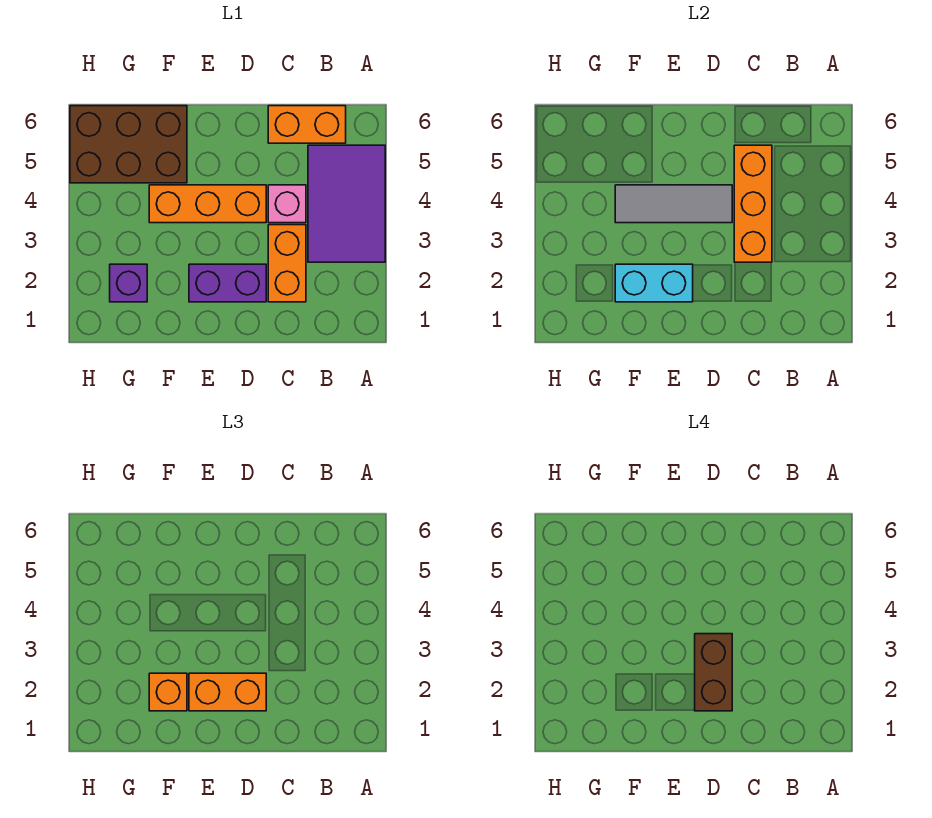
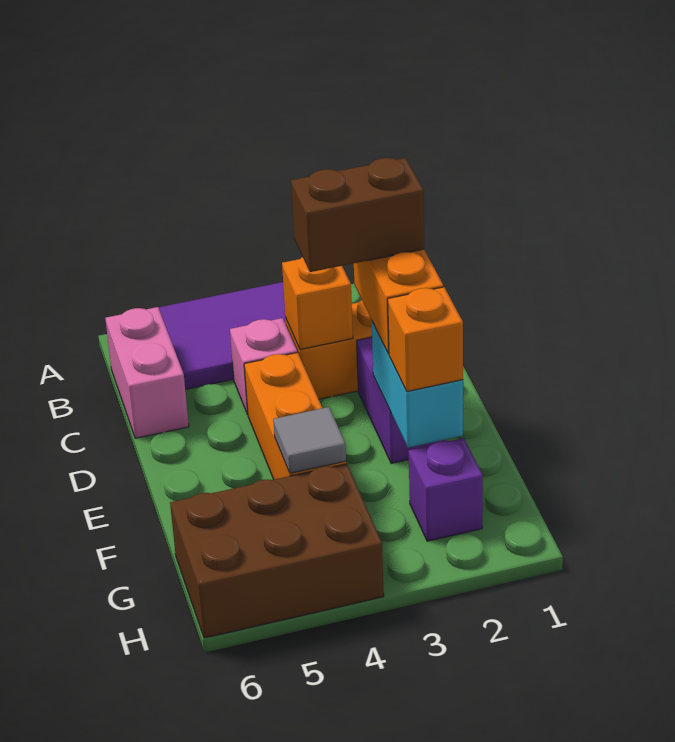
orange brick B6:C6 level 1 -> pink brick B6:C6 level 1
orange brick C3:C5 level 2 -> orange brick C3 level 2
grey tile D4:F4 level 2 -> grey tile F4 level 2
brown brick F5:H6 level 1 -> brown brick G4:H6 level 1

